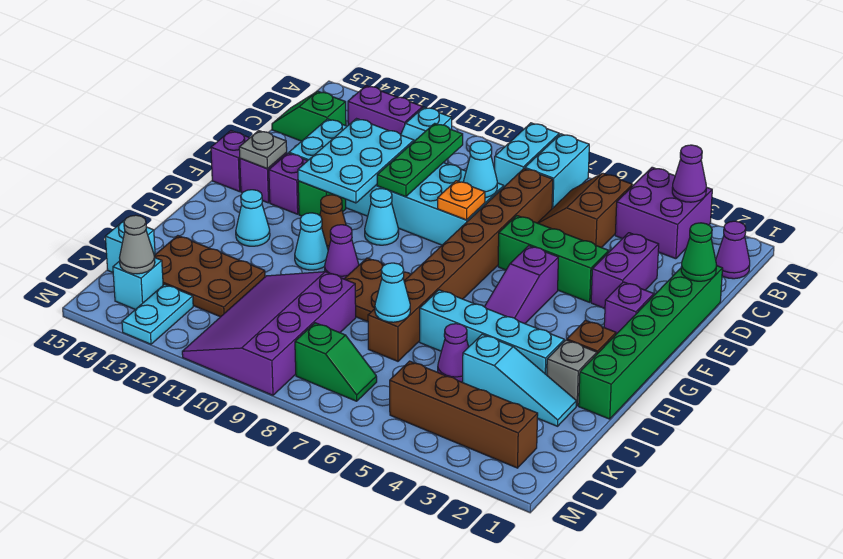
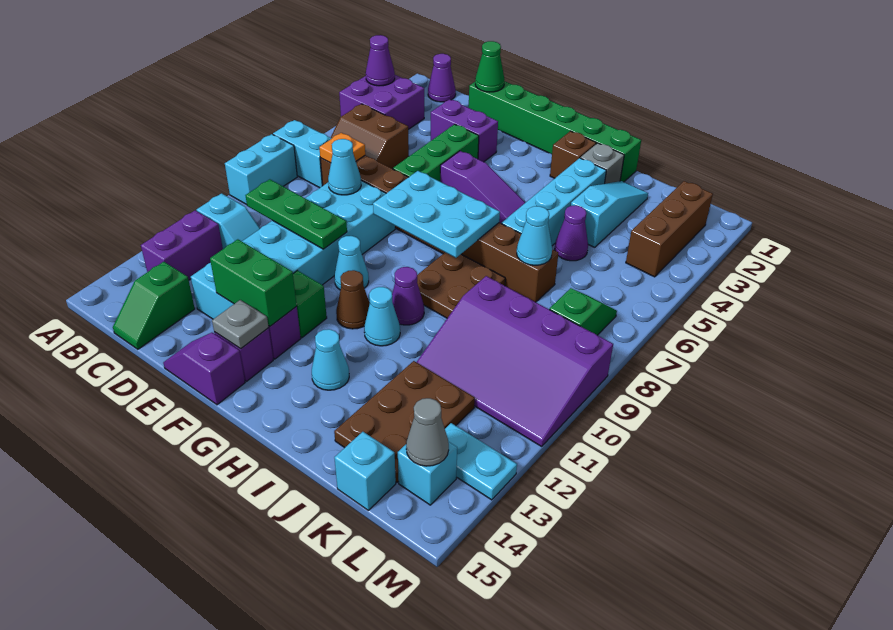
cyan brick A8:B8 level 1 -> cyan brick A8:A9 level 1
cyan plate D11:F12 level 2 -> cyan plate F7:H8 level 2
orange plate E8 level 2 -> orange plate C7 level 2
none -> green brick E13:F13 level 2
purple brick F2 level 1 -> none
brown brick L2:L5 level 1 -> brown brick L2:L4 level 1

